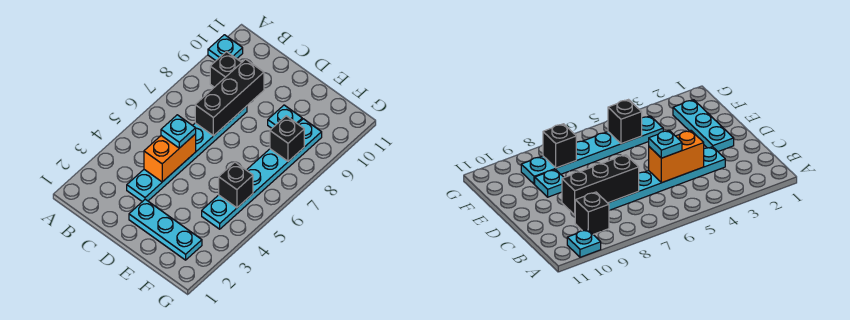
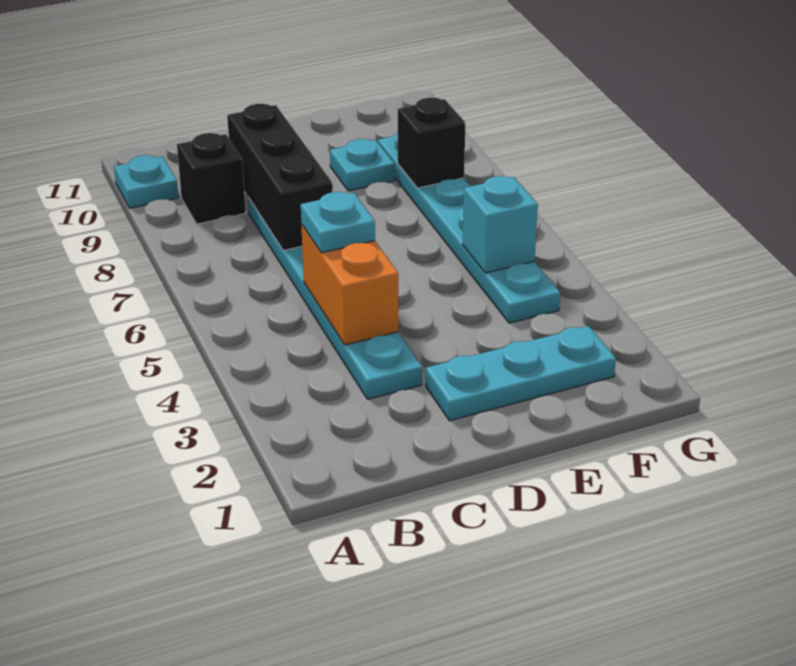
black brick F5 level 2 -> cyan brick F5 level 2

